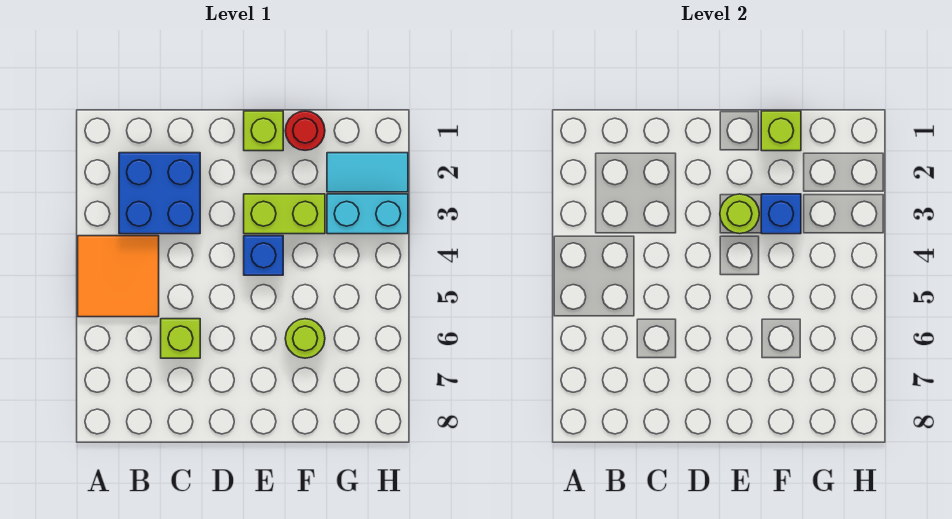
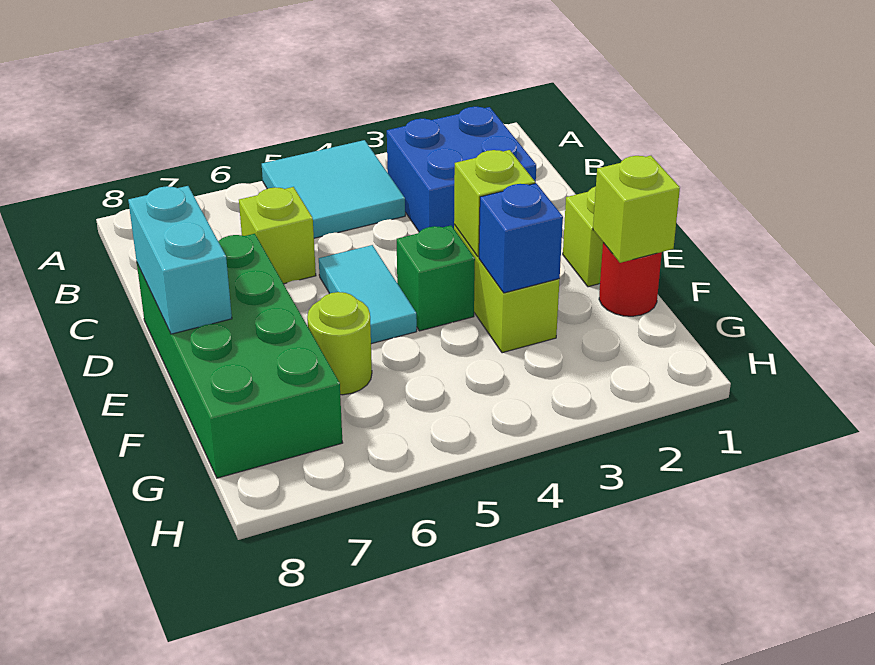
orange tile A4:B5 level 1 -> cyan tile A4:B5 level 1
none -> green brick D7:G8 level 1
lime round brick E3 level 2 -> lime brick E3 level 2
blue brick E4 level 1 -> green brick E4 level 1
cyan tile G2:H2 level 1 -> cyan tile D5:E5 level 1
cyan brick G3:H3 level 1 -> cyan brick D8:E8 level 2

